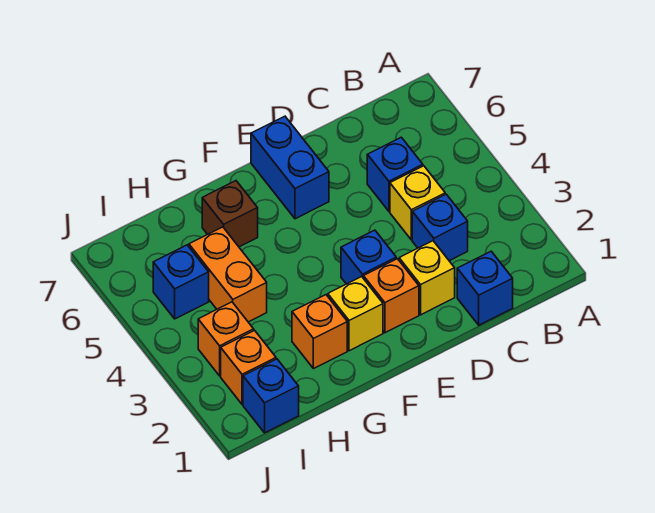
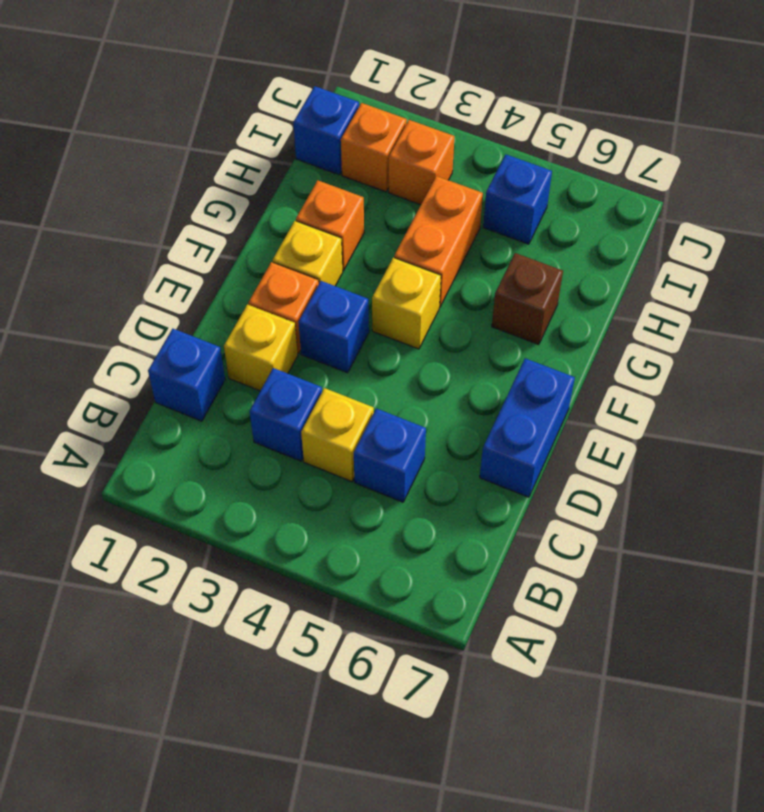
blue brick E6:E7 level 1 -> blue brick D7:E7 level 1
none -> yellow brick F4 level 1
orange brick H4:H5 level 1 -> orange brick G4:H4 level 1

